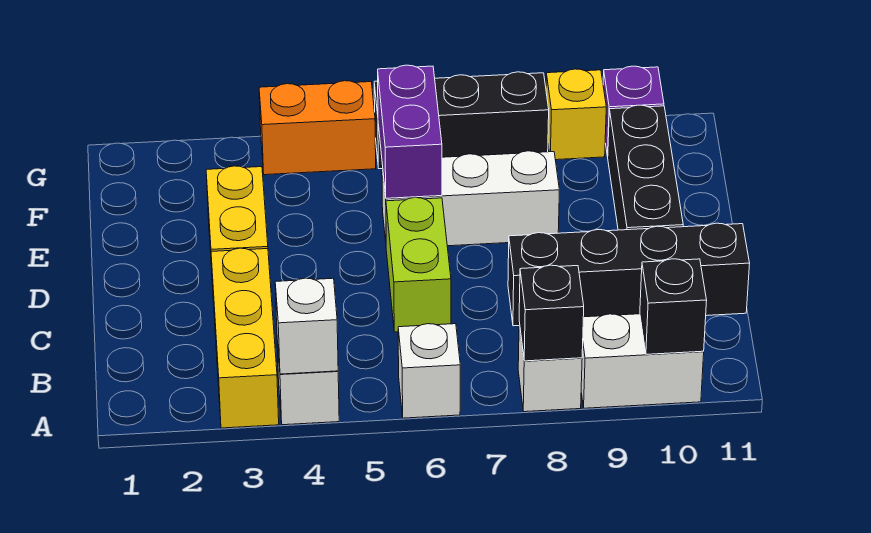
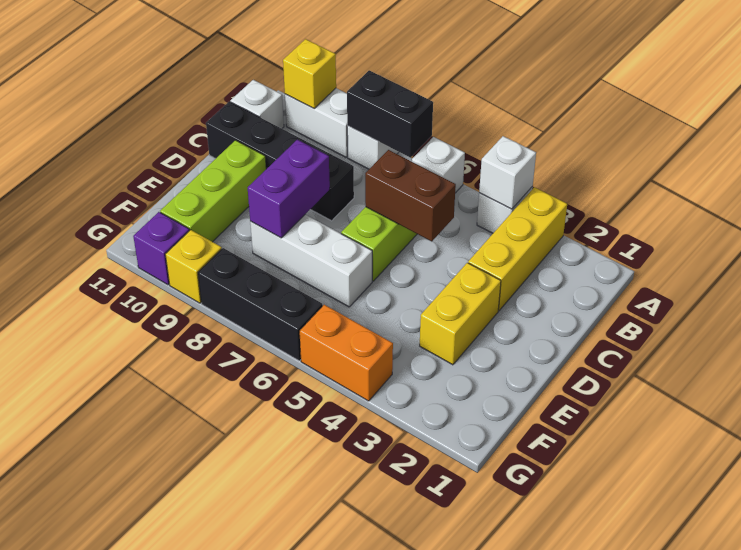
black brick A8 level 2 -> black brick A7:A8 level 2
black brick A10 level 2 -> yellow brick A10 level 2
none -> white brick B11 level 1
none -> brown brick C5:C6 level 2
black brick D10:F10 level 1 -> lime brick D10:F10 level 1
purple brick E6:F6 level 2 -> purple brick D8:E8 level 2

